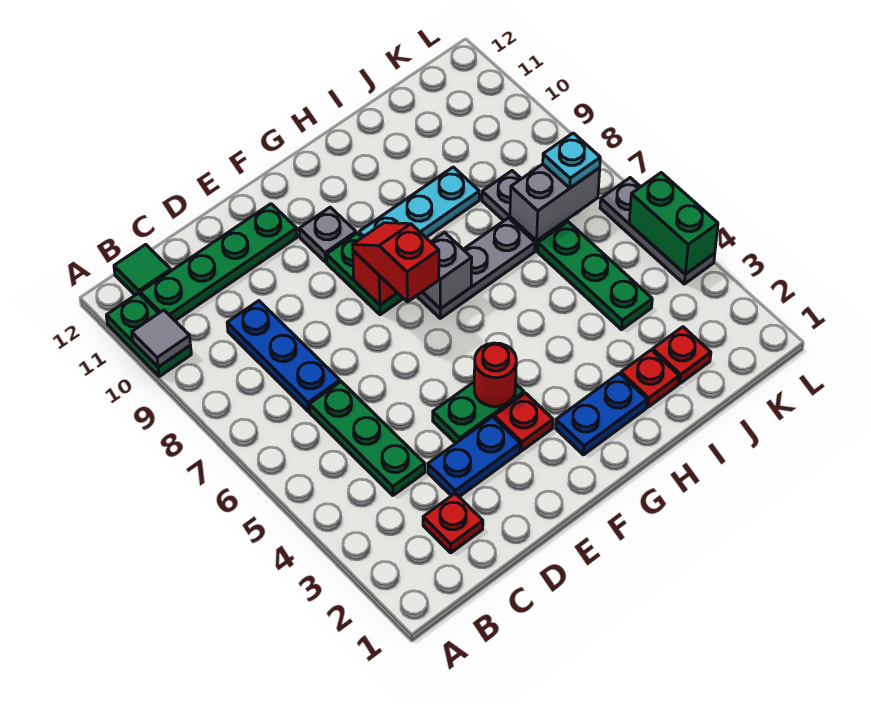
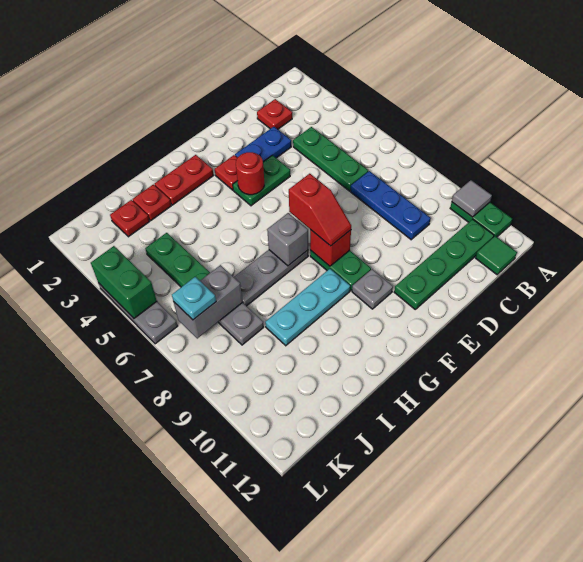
blue plate G2:H2 level 1 -> red plate G2:H2 level 1

